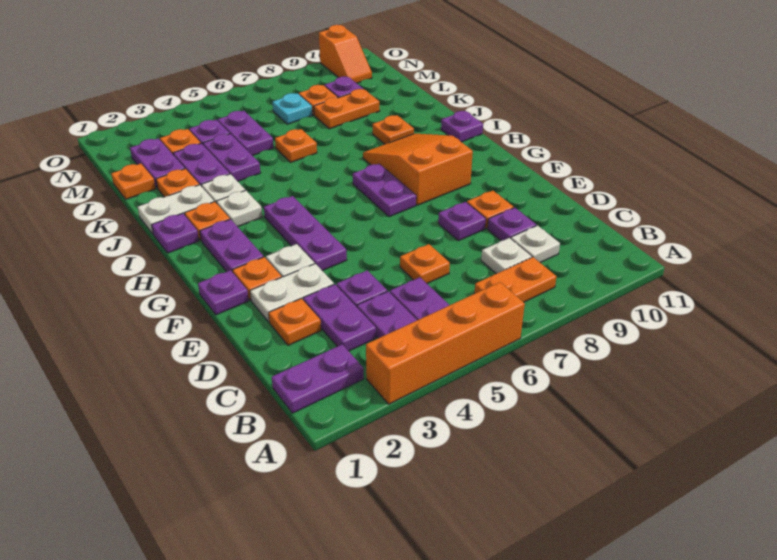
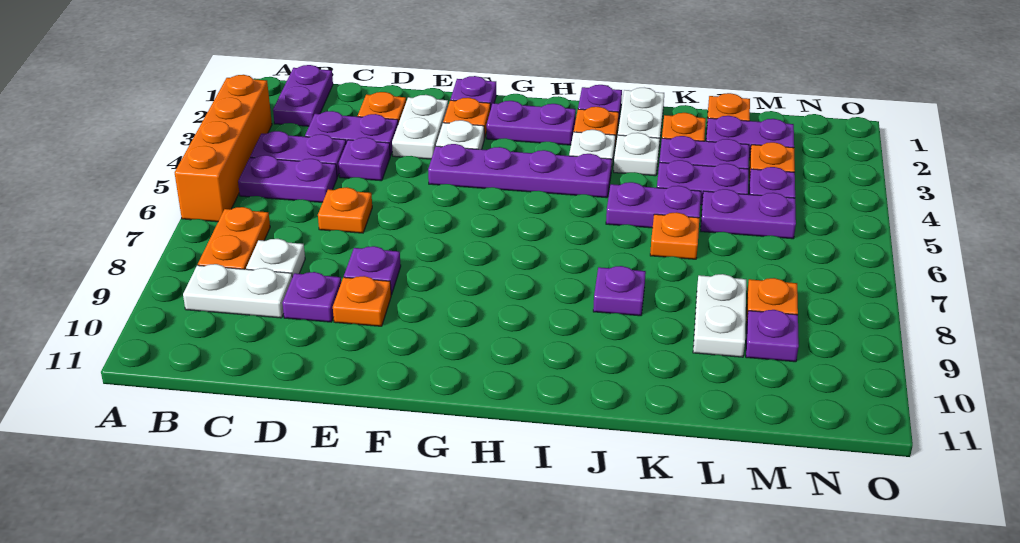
white plate C9 level 1 -> white plate B9:C9 level 1
purple plate F4:H4 level 1 -> purple plate F4:I4 level 1
purple plate G7:H7 level 1 -> purple plate J5:K5 level 1
orange slope G8:I9 level 1 top G -> none
purple plate I11 level 1 -> purple plate J8 level 1
orange plate J9 level 1 -> none
orange plate L8:L9 level 1 -> white plate L8:L9 level 1
cyan plate M7 level 1 -> none
orange slope N10:O10 level 1 top O -> none

